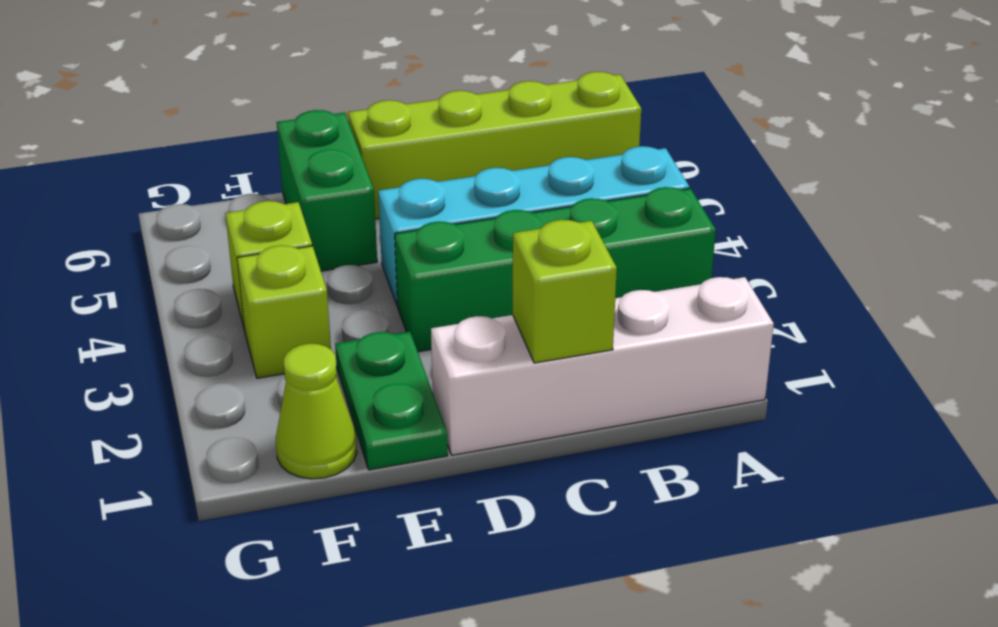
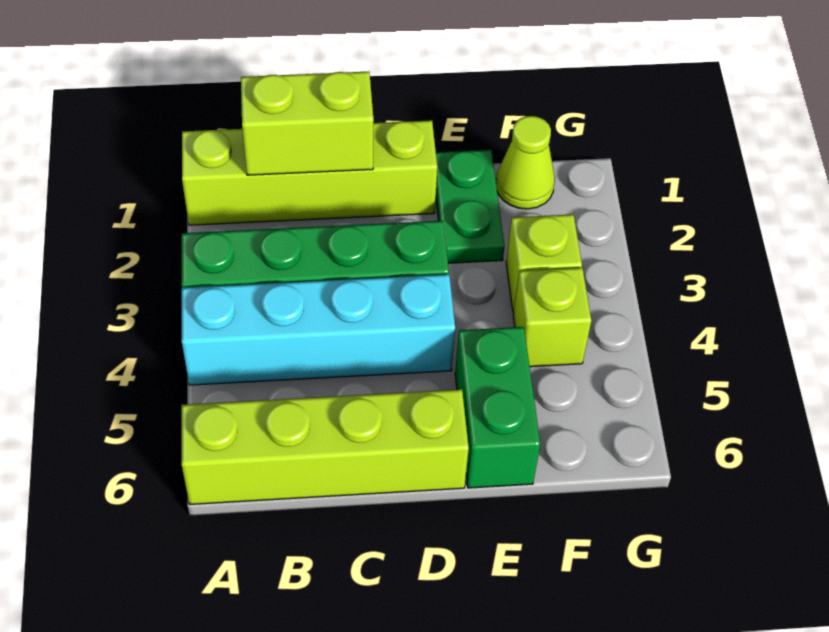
white brick A1:D1 level 1 -> lime brick A1:D1 level 1
lime brick C1 level 2 -> lime brick B1:C1 level 2

